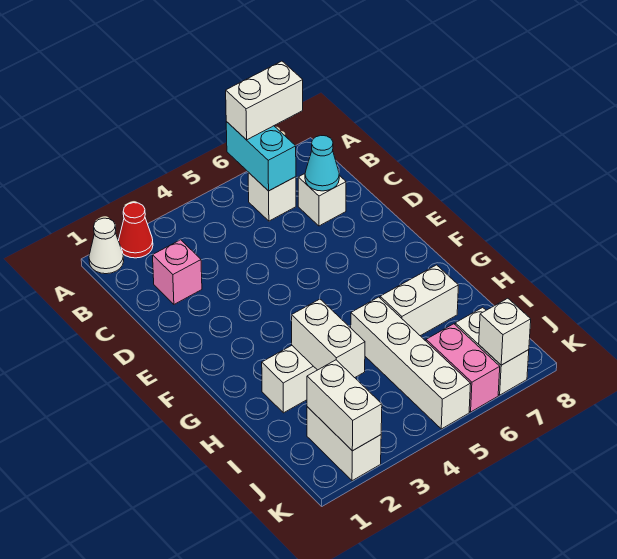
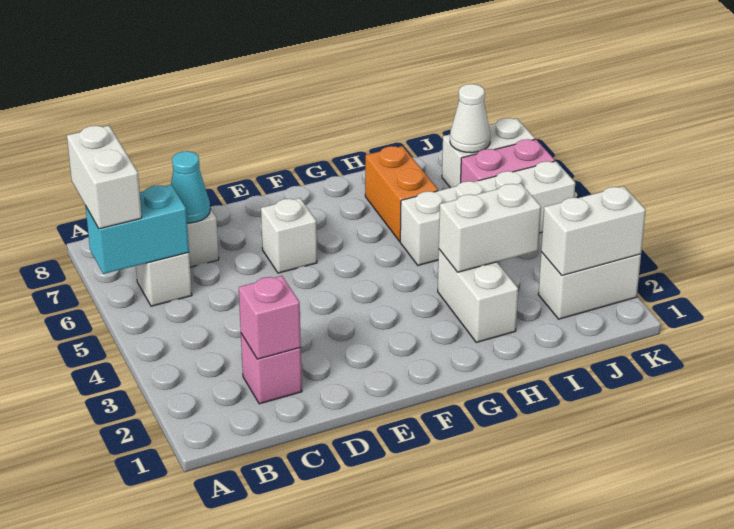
white cone A1 level 1 -> white cone J7 level 2
red cone A2 level 1 -> none
none -> pink brick C2 level 2
white brick H6:H7 level 1 -> orange brick H6:H7 level 1
white brick K7 level 2 -> white brick E6 level 1

